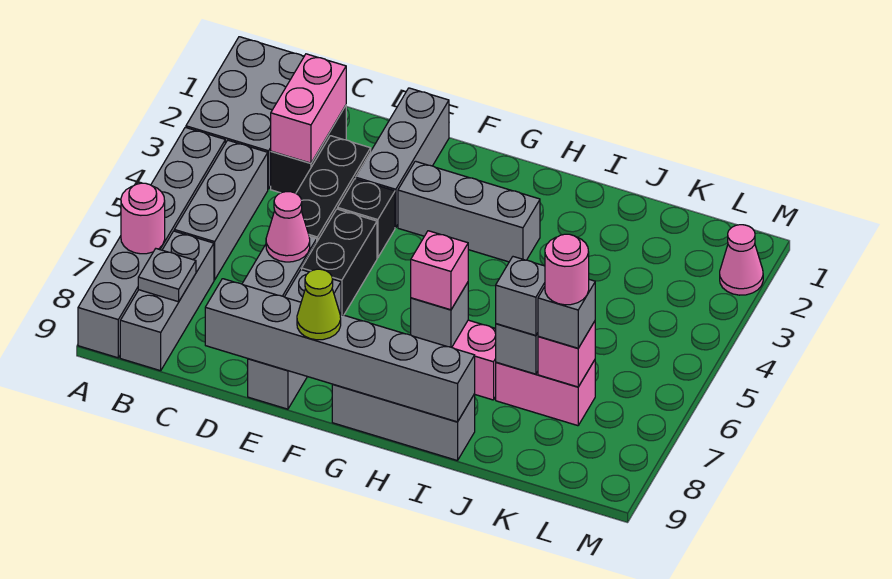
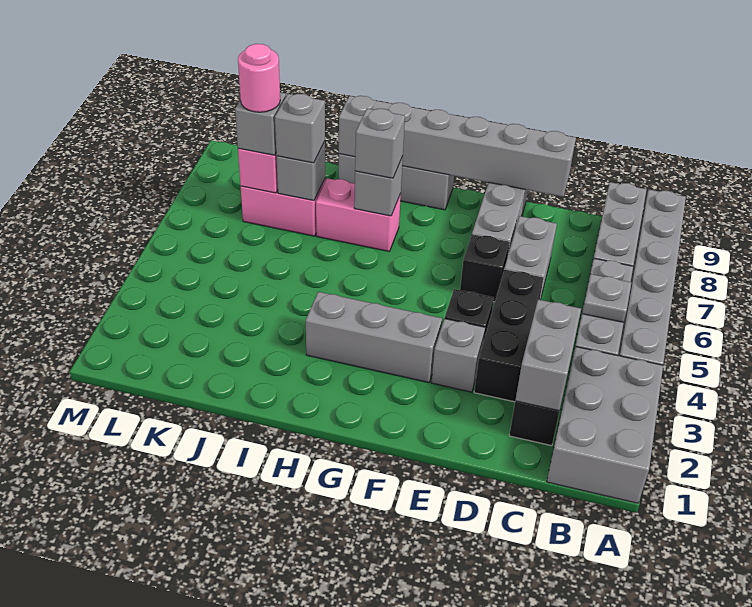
pink round brick A7 level 2 -> none
grey plate B8 level 2 -> grey plate B5 level 2
pink brick C2:C3 level 2 -> grey brick C2:C3 level 2
pink cone D6 level 2 -> none
grey brick E1:E3 level 1 -> grey brick E3 level 1
black brick E5:E6 level 1 -> black brick E6 level 1
lime cone F9 level 3 -> none
pink brick H7 level 3 -> grey brick H7 level 3
pink cone M2 level 1 -> none

